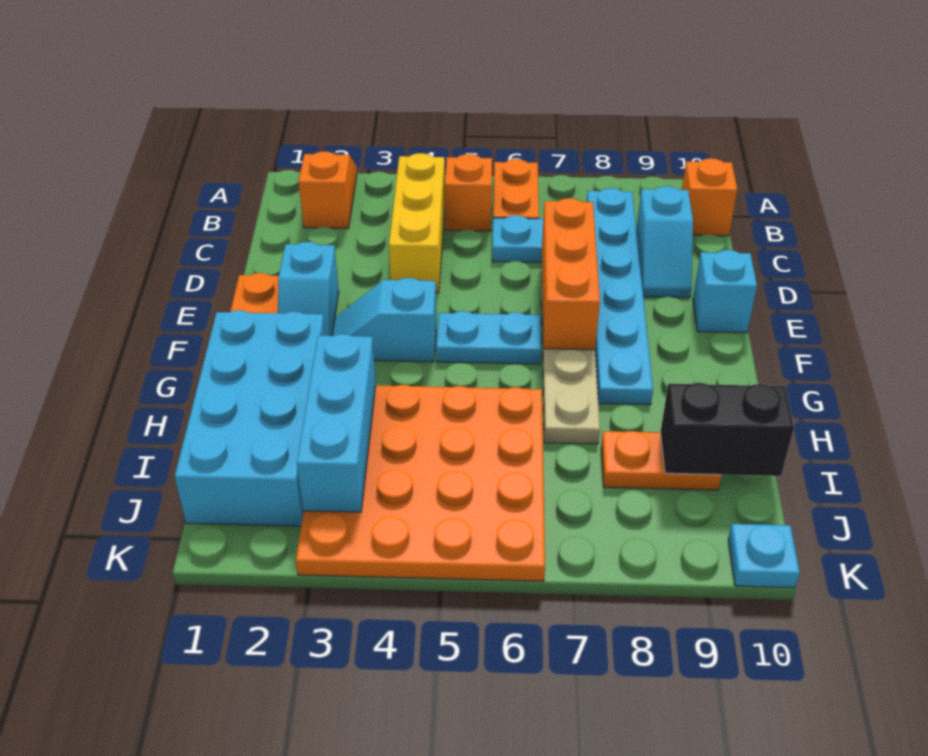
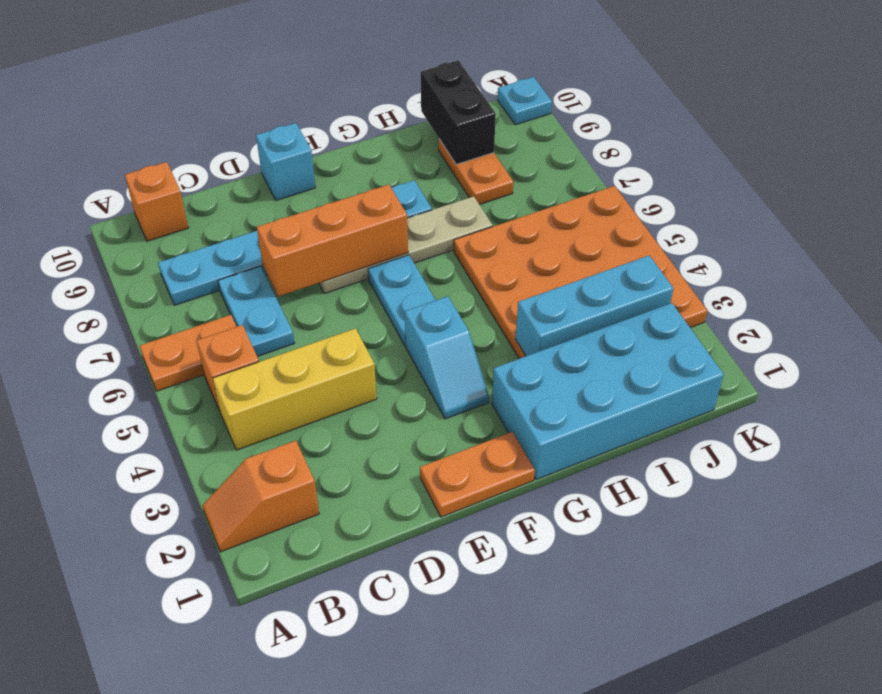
cyan slope C9:D9 level 1 top C -> none
cyan slope E2:F2 level 1 top E -> none

